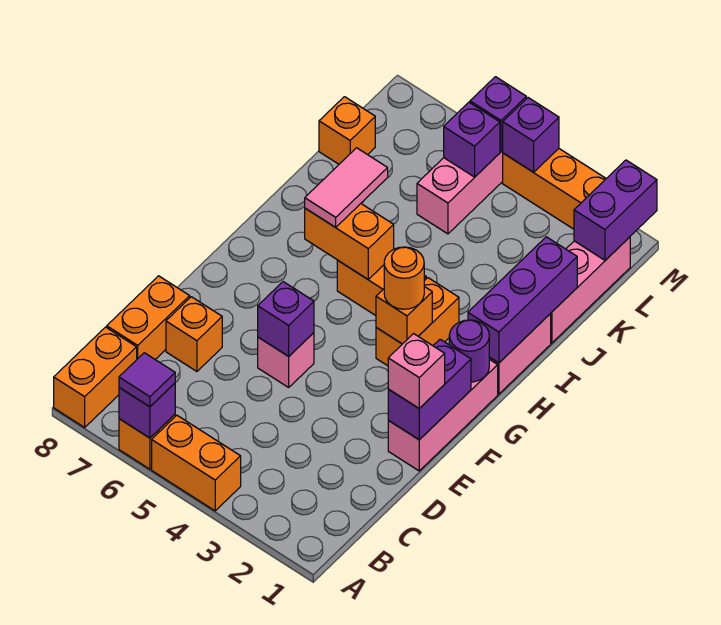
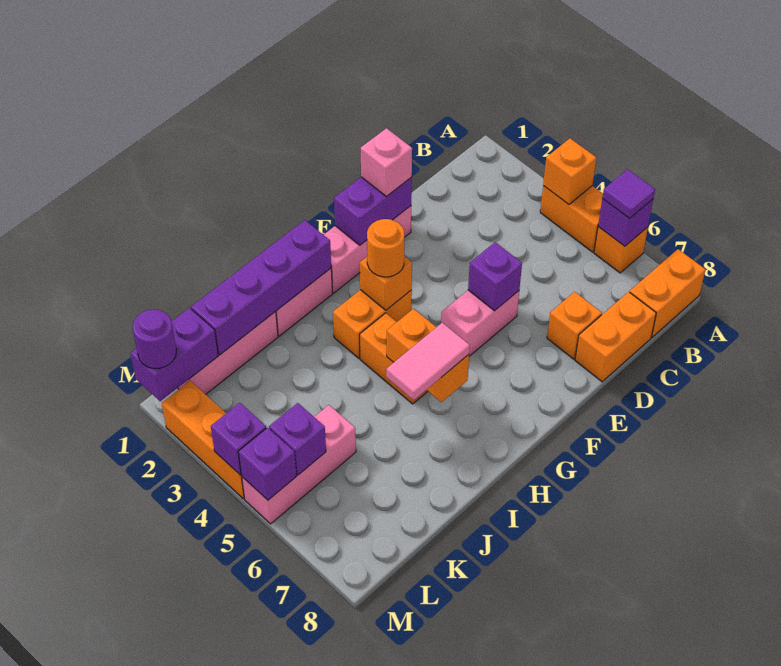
pink brick E5 level 1 -> pink brick E5:F5 level 1
purple round brick G1 level 2 -> purple round brick M1 level 3
purple brick H1:J1 level 2 -> purple brick H1:K1 level 2
orange brick K8 level 1 -> orange brick A4 level 2

